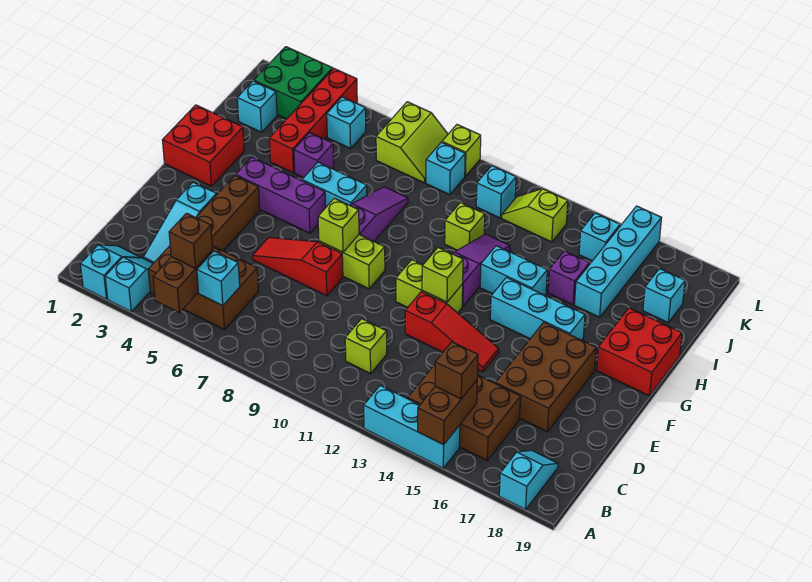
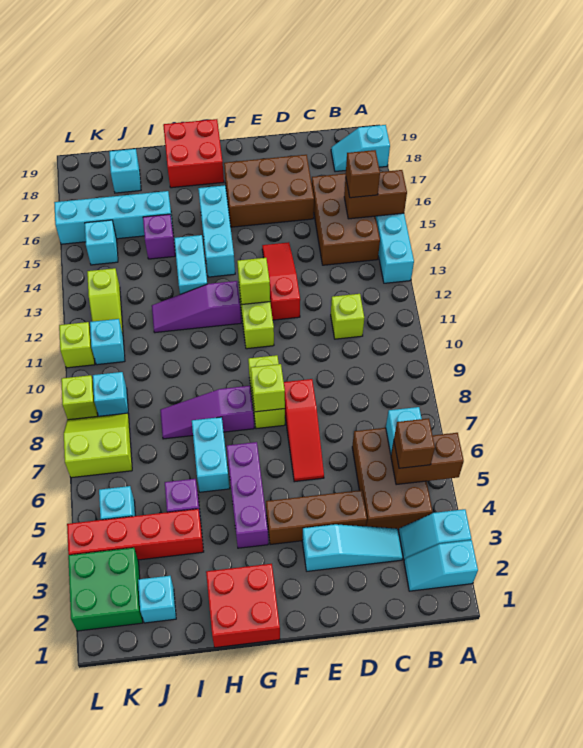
lime brick I11 level 1 -> lime brick L11 level 1

